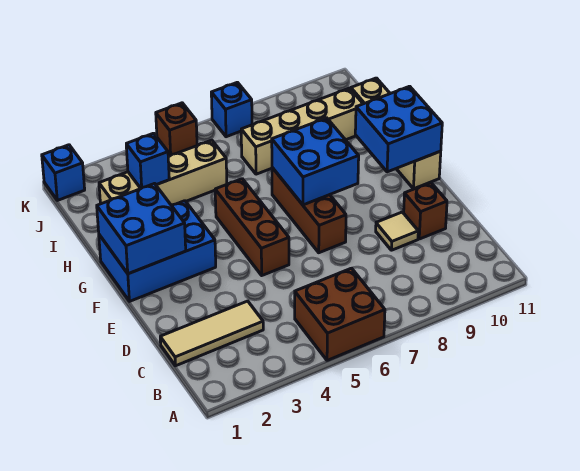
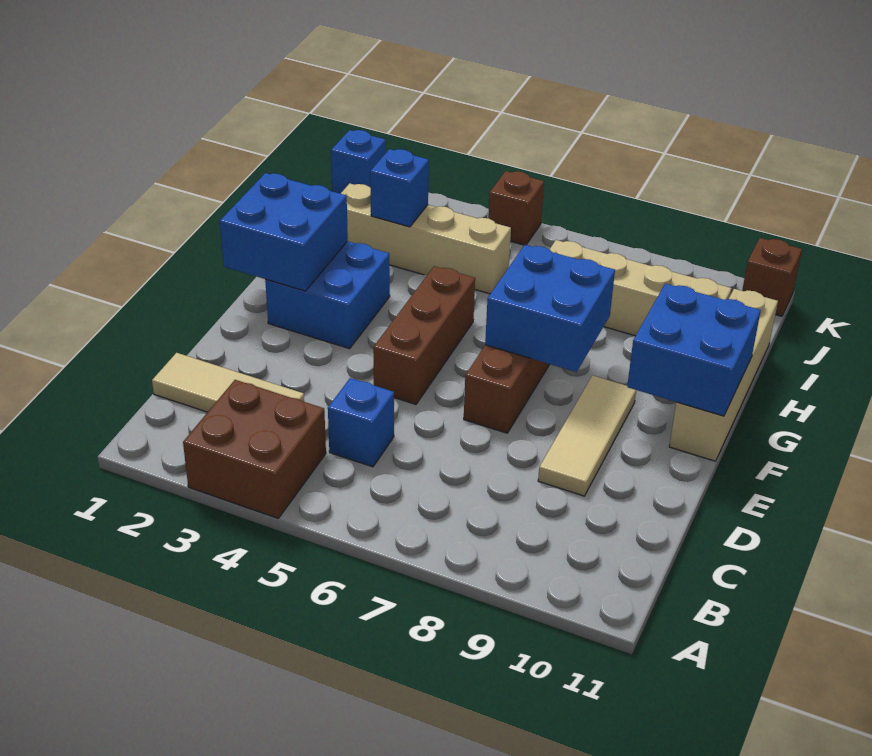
brown brick A5:B6 level 1 -> brown brick A3:B4 level 1
tan tile D9 level 1 -> tan tile D9:F9 level 1
brown brick D10 level 1 -> brown brick K11 level 1
blue brick F1:G3 level 1 -> blue brick F2:G3 level 1
blue brick K7 level 1 -> blue brick C5 level 1

